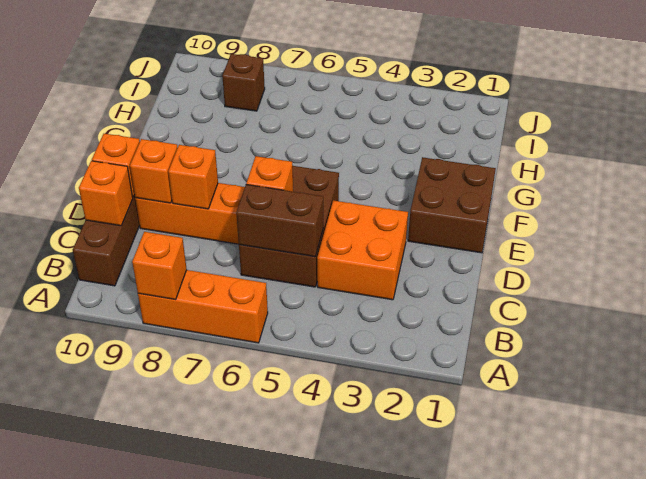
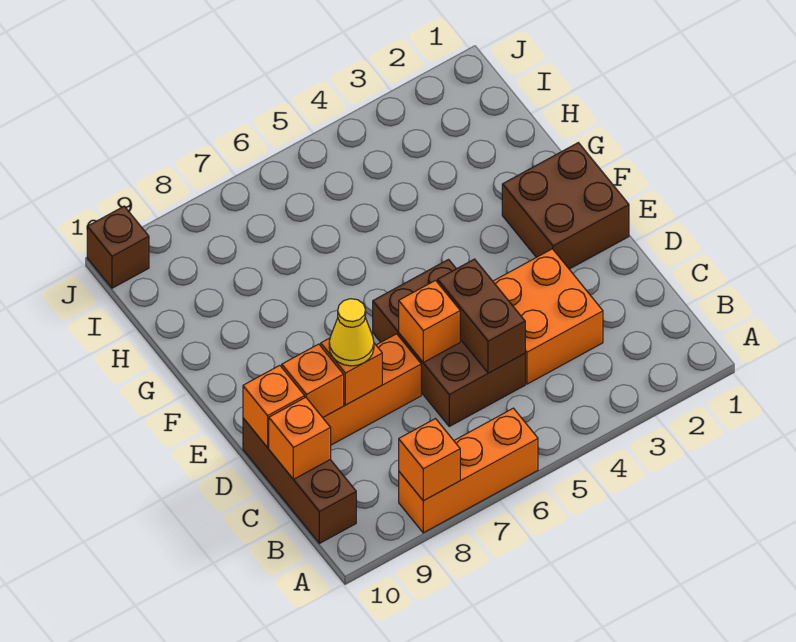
brown brick C5:C6 level 2 -> brown brick C5:D5 level 2
none -> yellow cone D8 level 3
brown brick I8 level 1 -> brown brick J10 level 1

